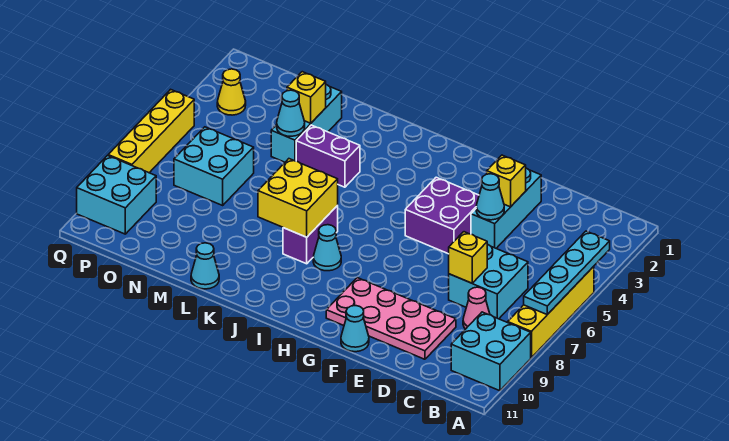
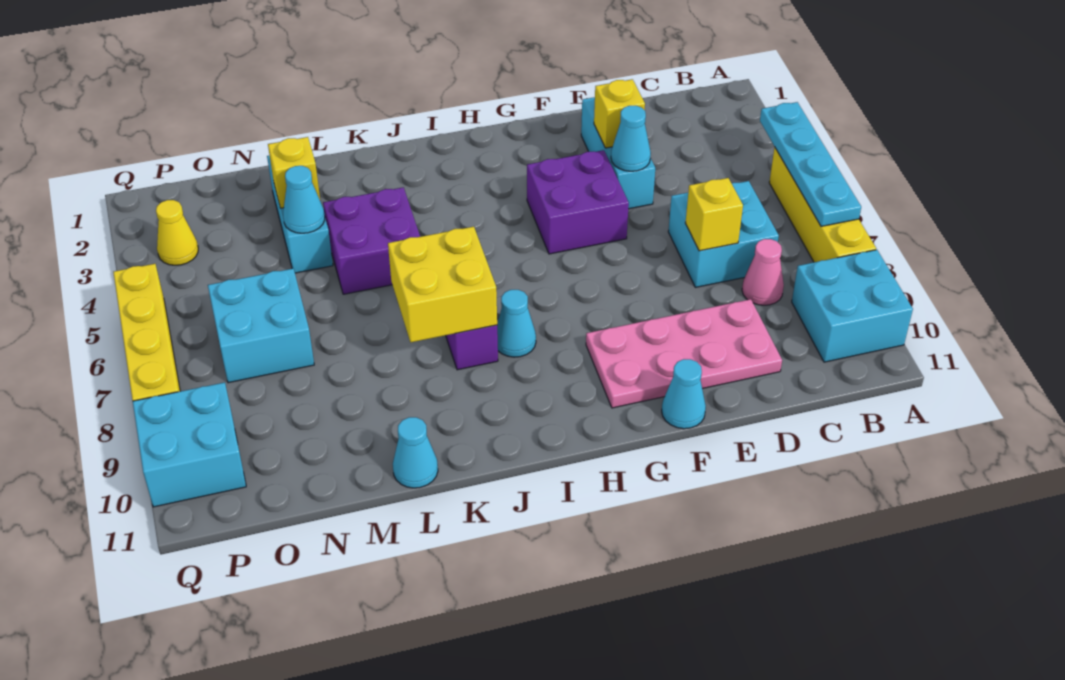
purple brick K4:L4 level 1 -> purple brick K4:L5 level 1

